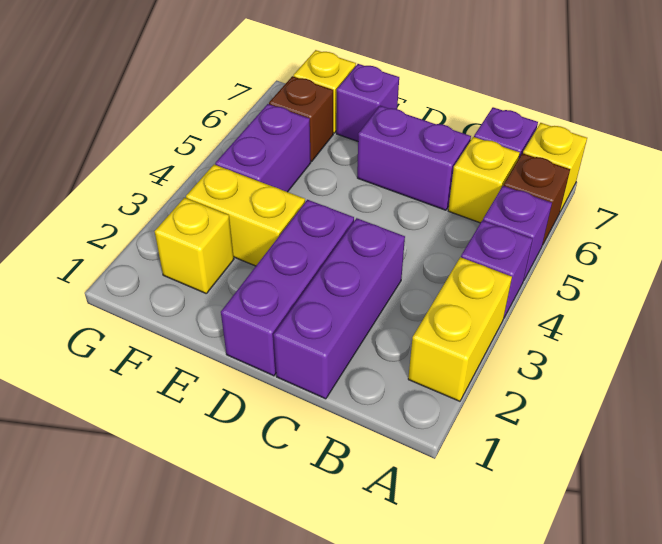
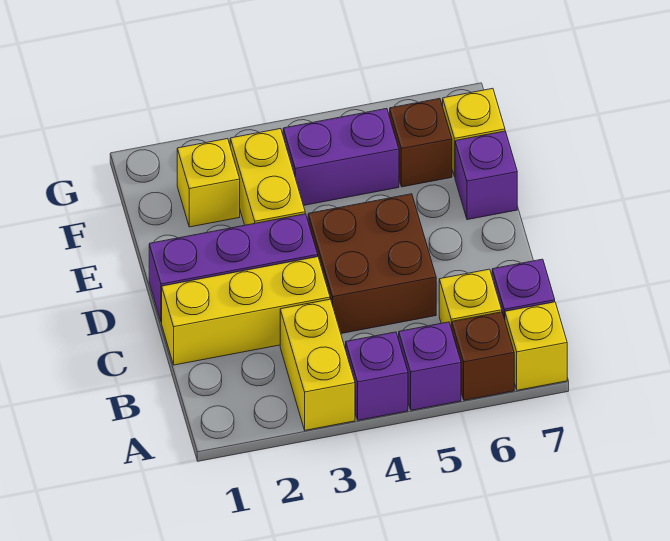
yellow brick A2:A3 level 1 -> yellow brick A3:B3 level 1
purple brick C1:C3 level 1 -> yellow brick C1:C3 level 1
none -> brown brick C4:D5 level 1
purple brick C6:D6 level 1 -> none

